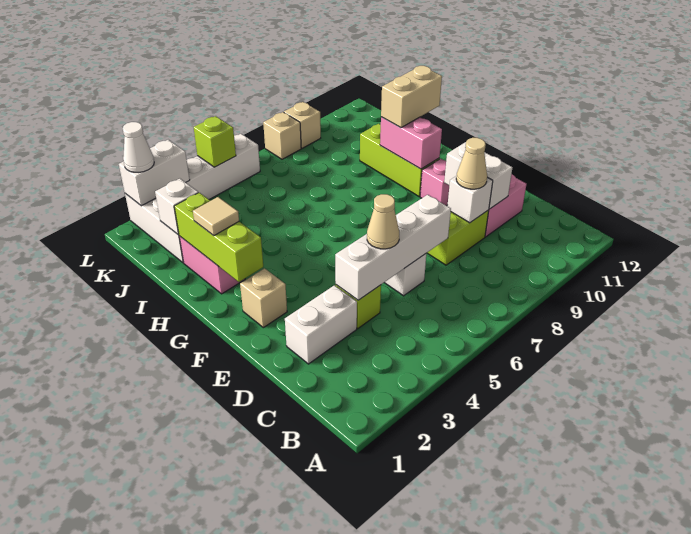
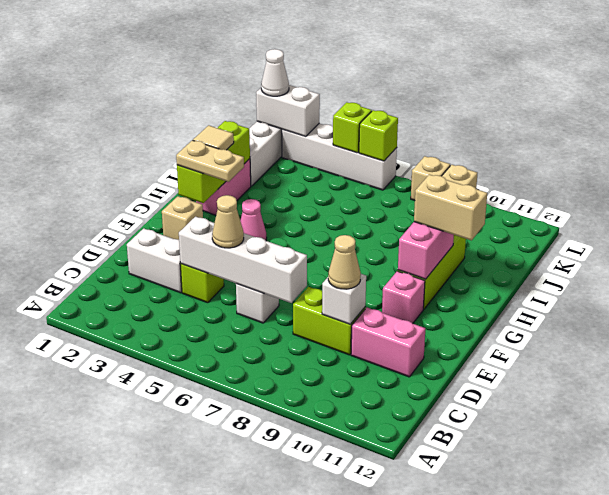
white brick D10:E10 level 2 -> none
none -> tan plate G2:G3 level 3
none -> pink cone G4 level 1
white brick J2 level 2 -> none
none -> lime brick L6 level 2

